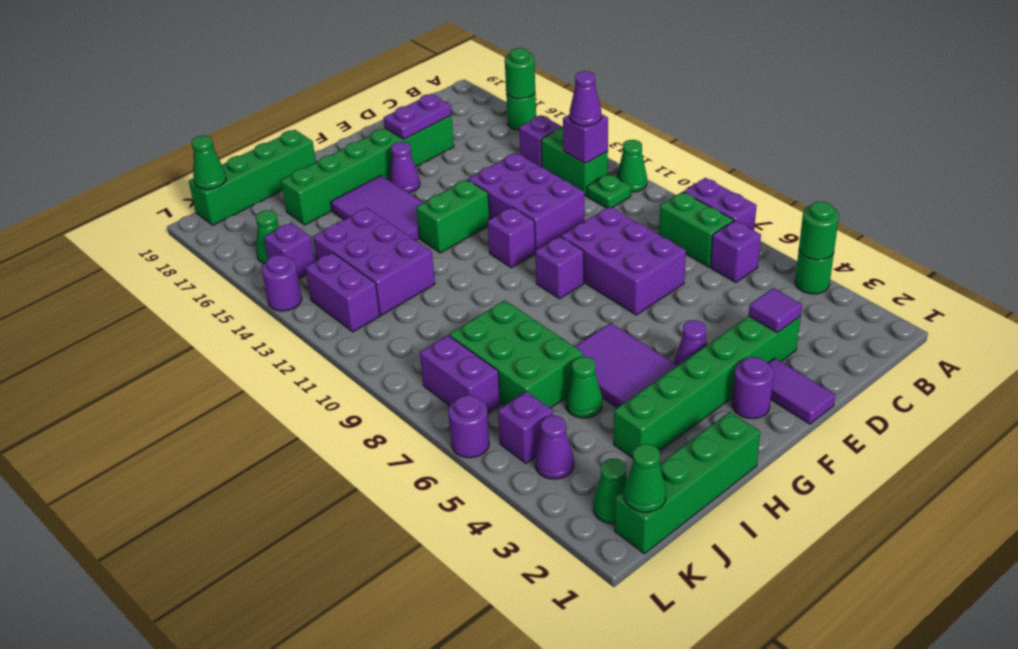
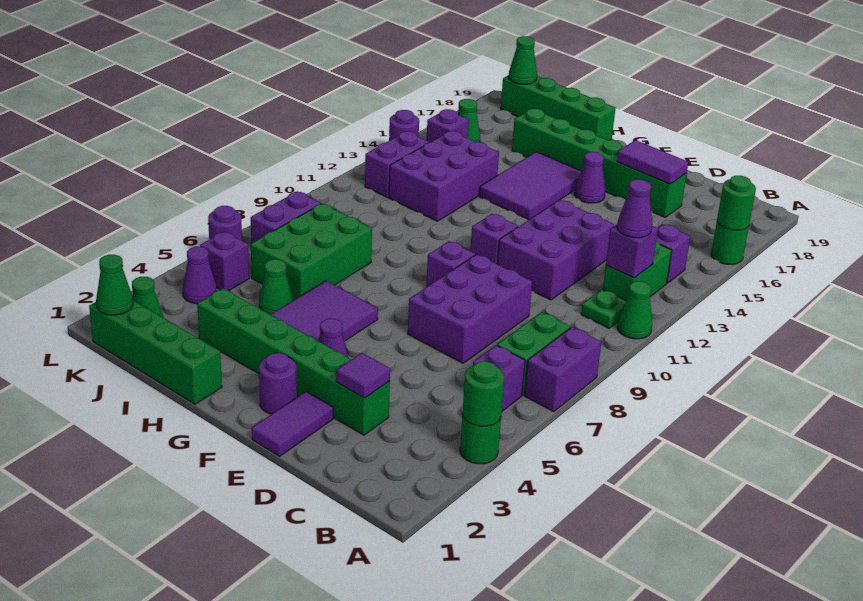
purple plate D17:E17 level 2 -> purple tile D17:E17 level 2
green brick F13:G13 level 1 -> none

